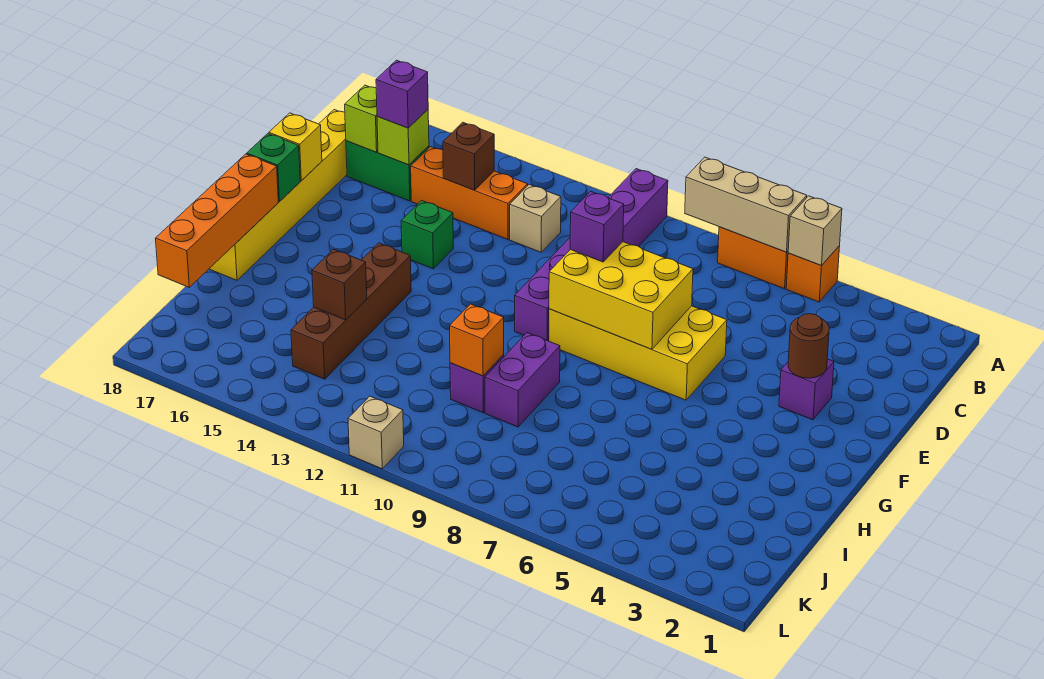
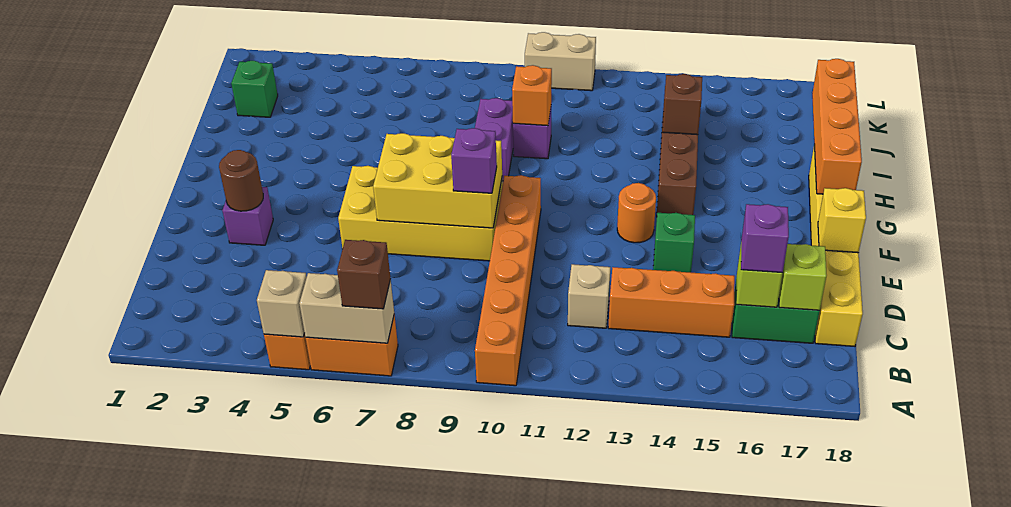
tan brick A6:A8 level 2 -> tan brick A6:A7 level 2
purple brick A10:F10 level 1 -> orange brick A10:F10 level 1
brown brick C14 level 2 -> brown brick A7 level 3
none -> orange round brick F13 level 1
green brick F18 level 2 -> green brick J2 level 1
tan brick L11 level 1 -> tan brick L10:L11 level 1

